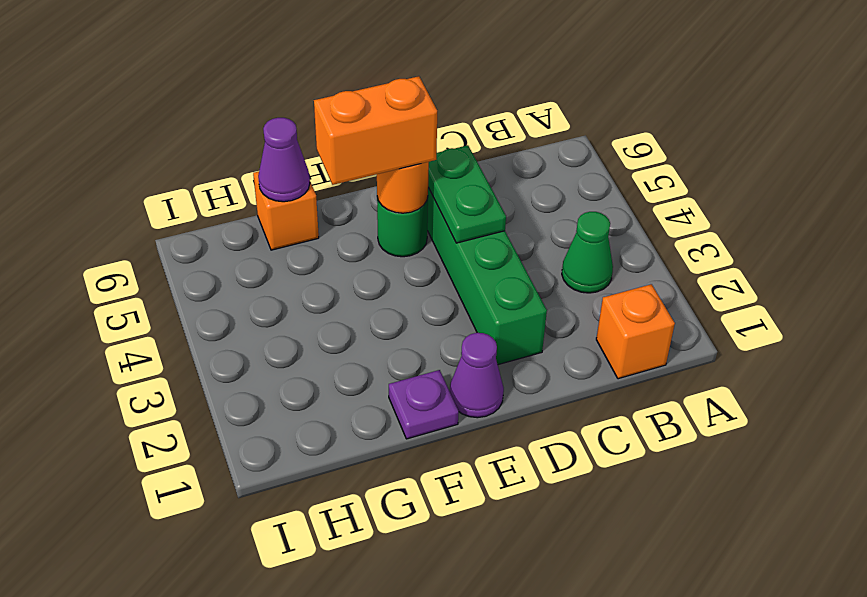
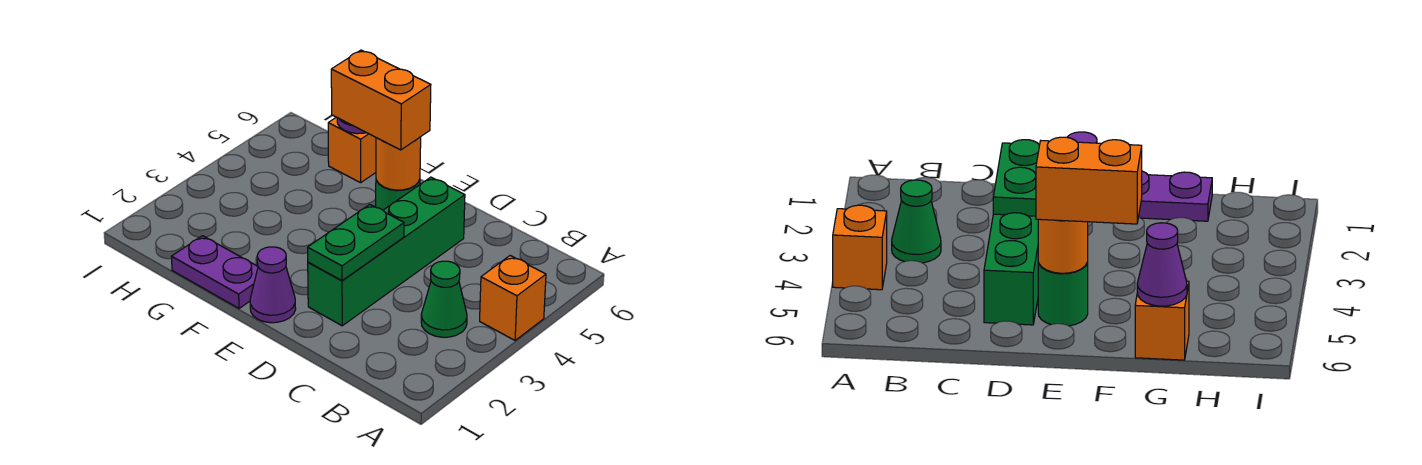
orange brick B1 level 1 -> orange brick A4 level 1
green plate D4:D5 level 2 -> green plate D2:D3 level 2
purple plate F1 level 1 -> purple plate F1:G1 level 1

